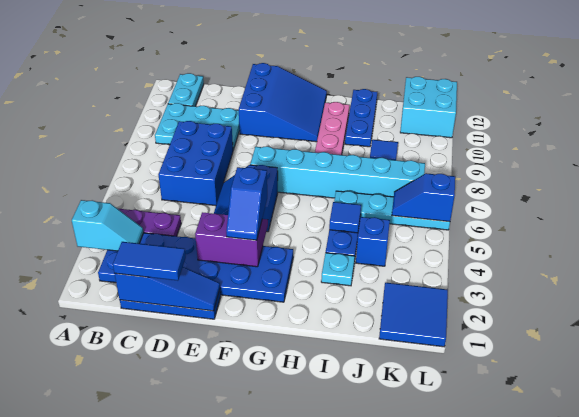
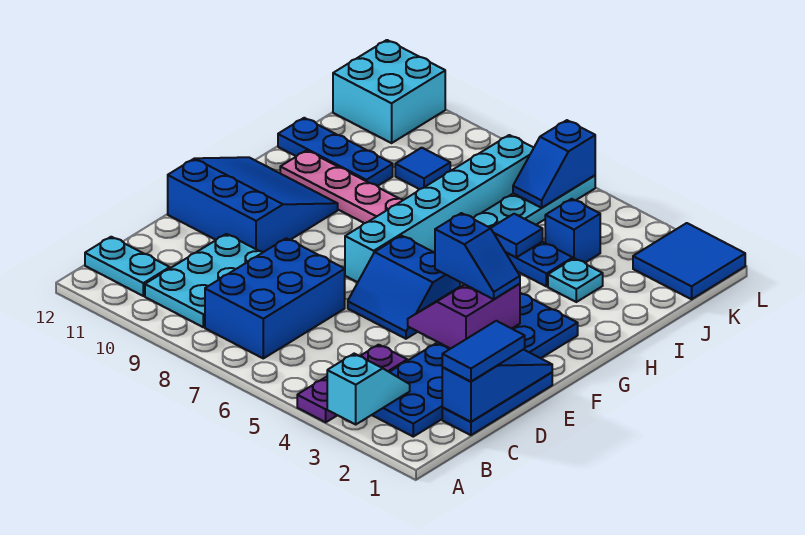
blue brick C6:D8 level 1 -> blue brick B7:D8 level 1

